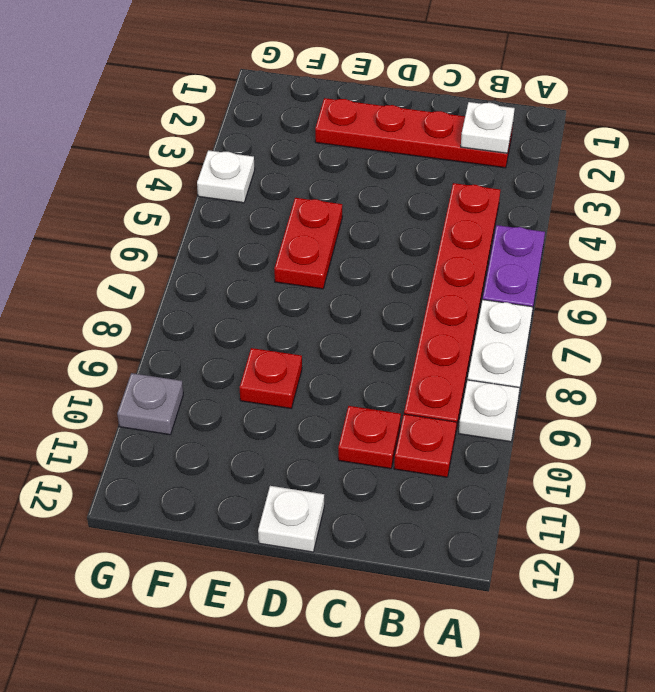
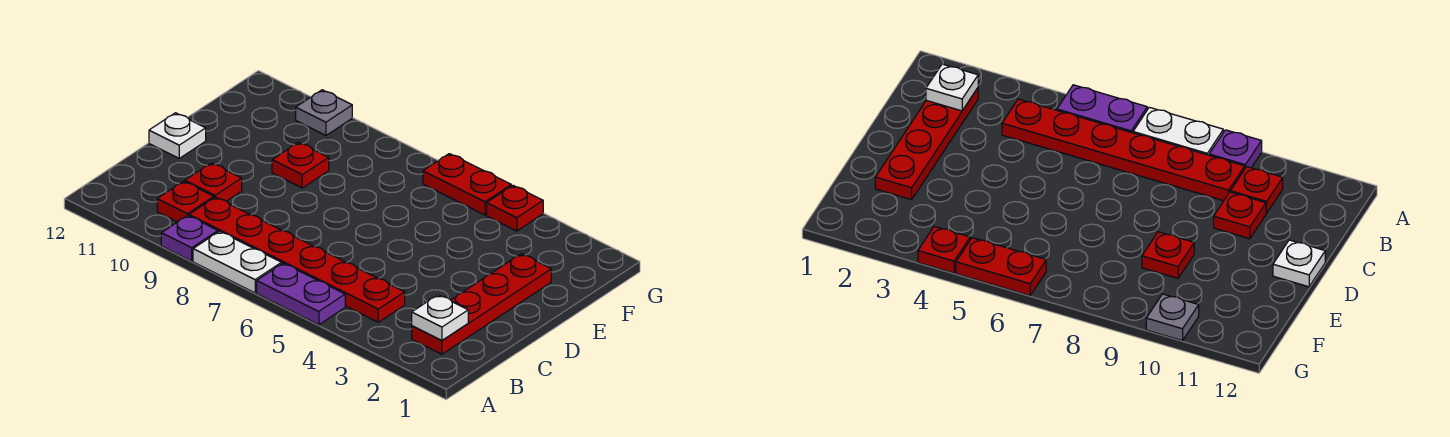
white plate A9 level 1 -> purple plate A9 level 1
red plate E5:E6 level 1 -> red plate G5:G6 level 1
white plate G4 level 1 -> red plate G4 level 1

